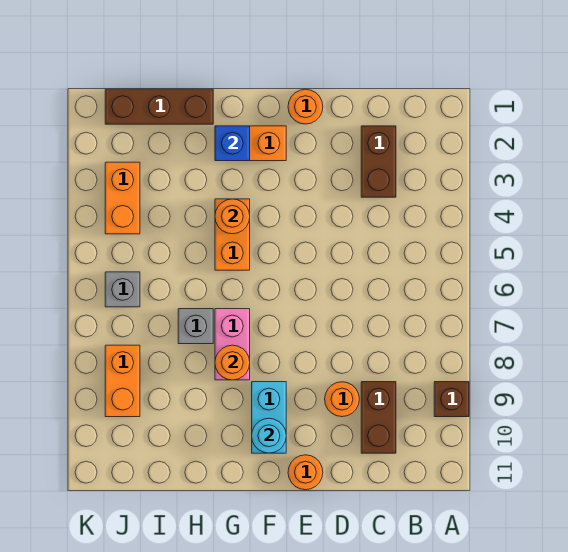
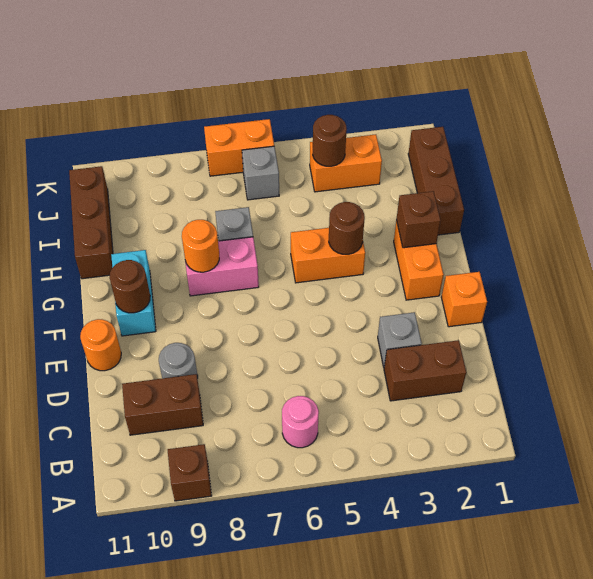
none -> pink round brick B6 level 1
none -> grey brick D3 level 1
orange round brick D9 level 1 -> grey round brick D9 level 1
orange round brick E1 level 1 -> orange brick E1 level 1
cyan brick F9:F10 level 1 -> cyan brick F10:G10 level 1
cyan round brick F10 level 2 -> brown round brick F10 level 2
blue brick G2 level 2 -> brown brick G2 level 2
orange round brick G4 level 2 -> brown round brick G4 level 2
none -> brown brick H11:J11 level 1
none -> brown round brick J4 level 2
orange brick J8:J9 level 1 -> orange brick K6:K7 level 1

